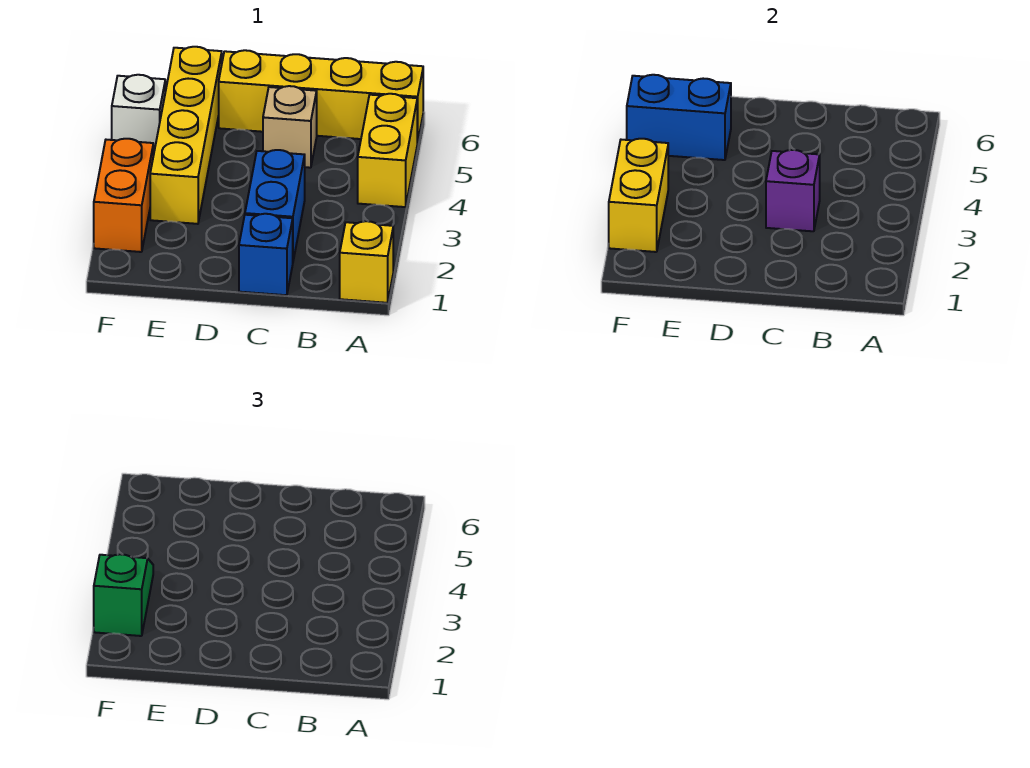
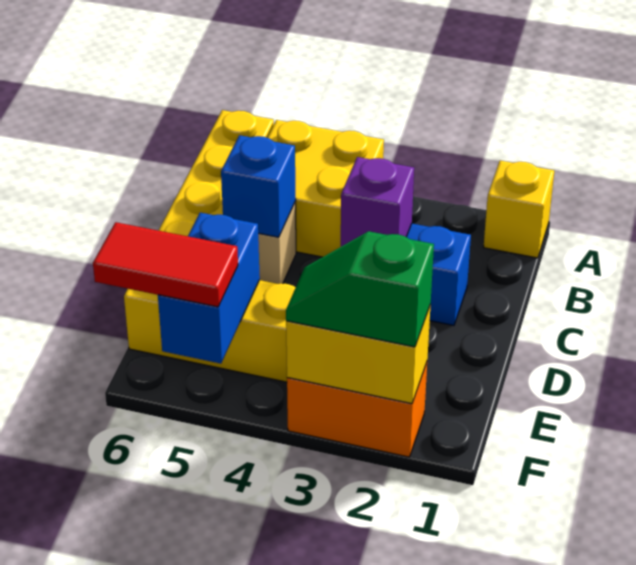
yellow brick A4:A5 level 1 -> yellow brick A4:B5 level 1
blue brick C1 level 1 -> blue brick C5 level 2
white brick F5 level 1 -> none
none -> red tile F5:F6 level 3

